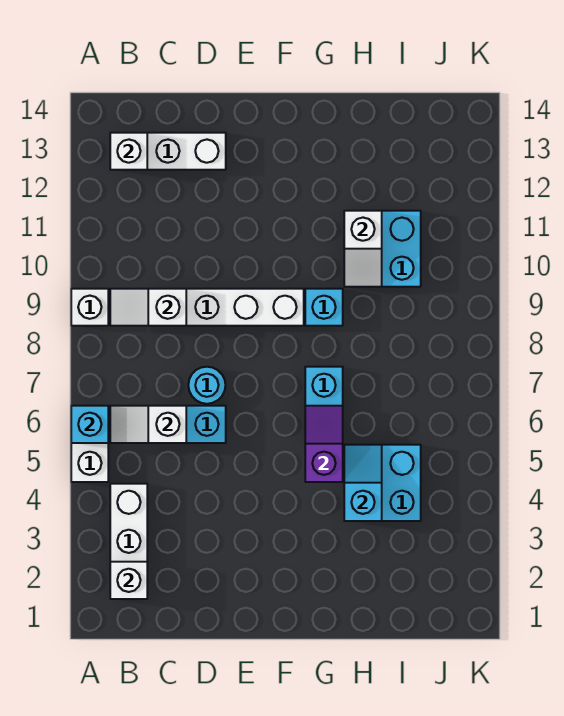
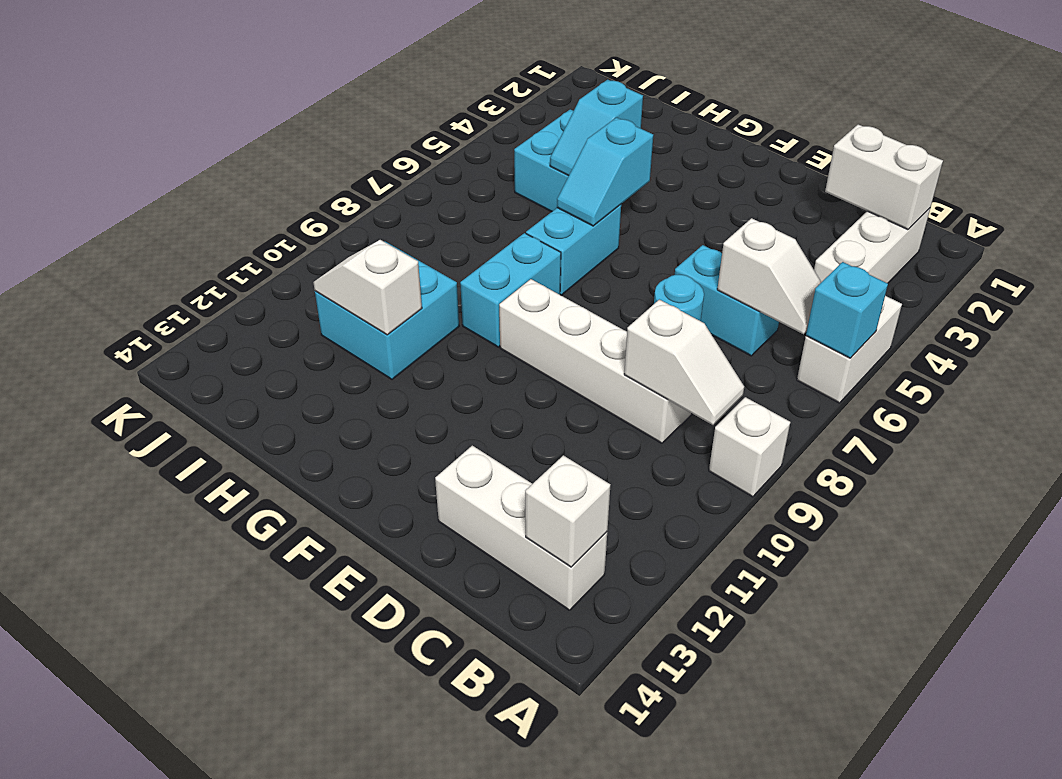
white brick B2 level 2 -> white brick B2:C2 level 2
purple slope G5:G6 level 2 top 5 -> cyan slope G5:G6 level 2 top 5
cyan brick G9 level 1 -> cyan brick G8:G9 level 1
white slope H10:H11 level 2 top 11 -> white slope H11:I11 level 2 top H

